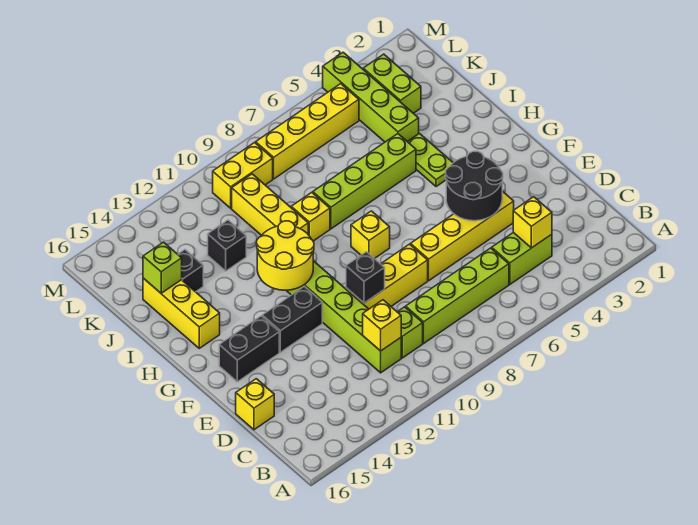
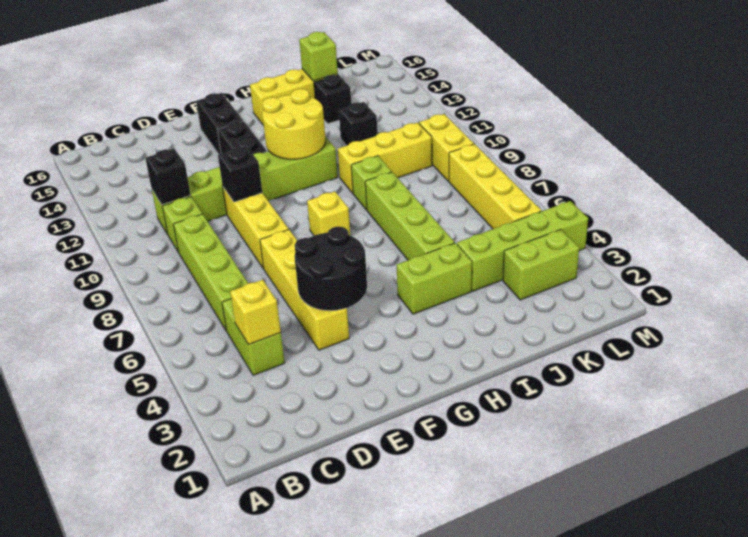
yellow brick C11 level 2 -> black brick C11 level 2
yellow brick D16 level 1 -> none
lime plate H4:I4 level 1 -> lime brick H4:I4 level 1
yellow brick I9 level 1 -> lime brick I9 level 1

